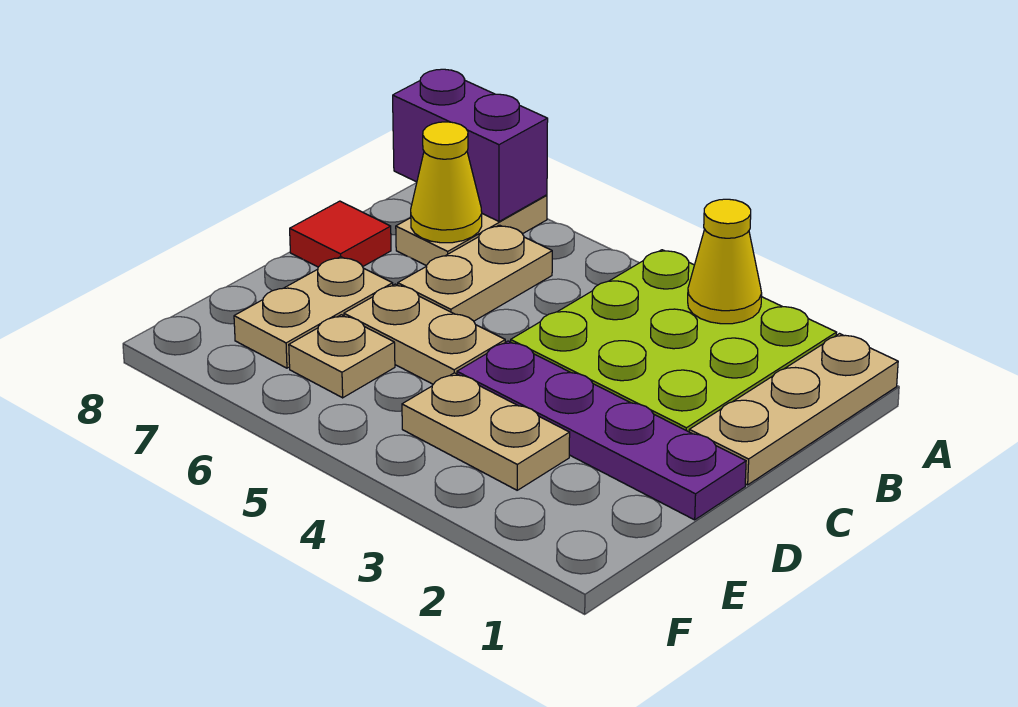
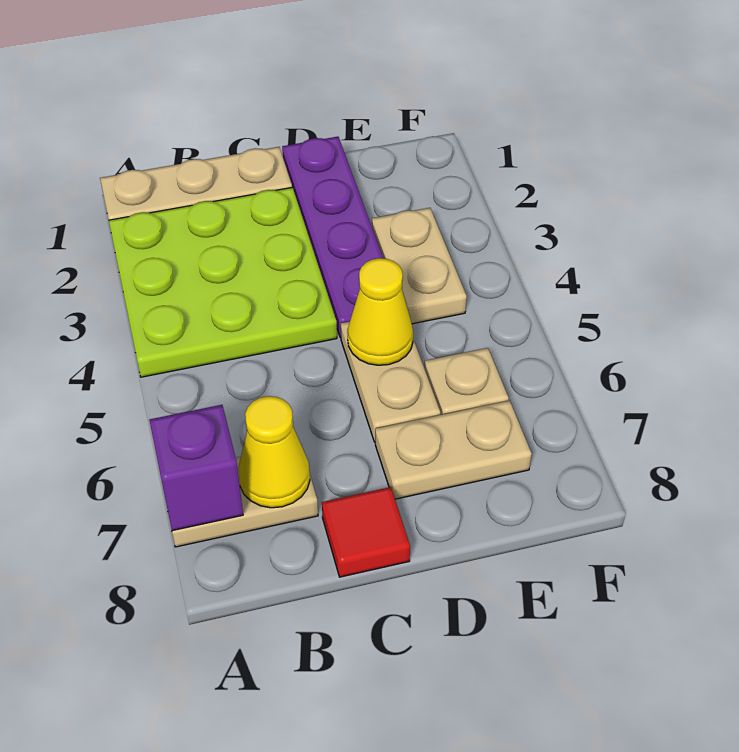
yellow cone A3 level 2 -> yellow cone D5 level 2
purple brick A7:A8 level 2 -> purple brick A7 level 2
tan plate B6:C6 level 1 -> none

